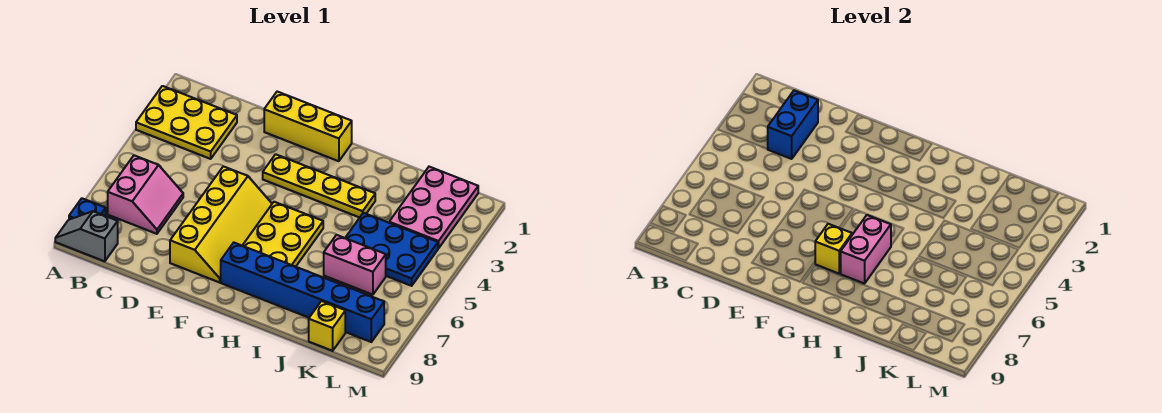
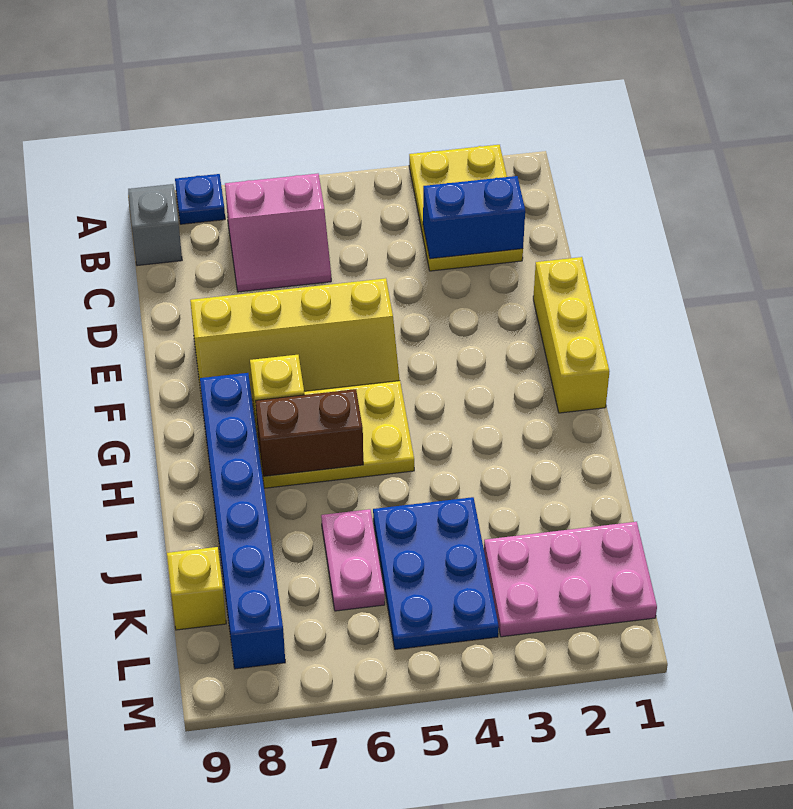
yellow plate F3:I3 level 1 -> none
pink brick H6:H7 level 2 -> brown brick H6:H7 level 2
pink brick J6:K6 level 1 -> pink plate J6:K6 level 1

